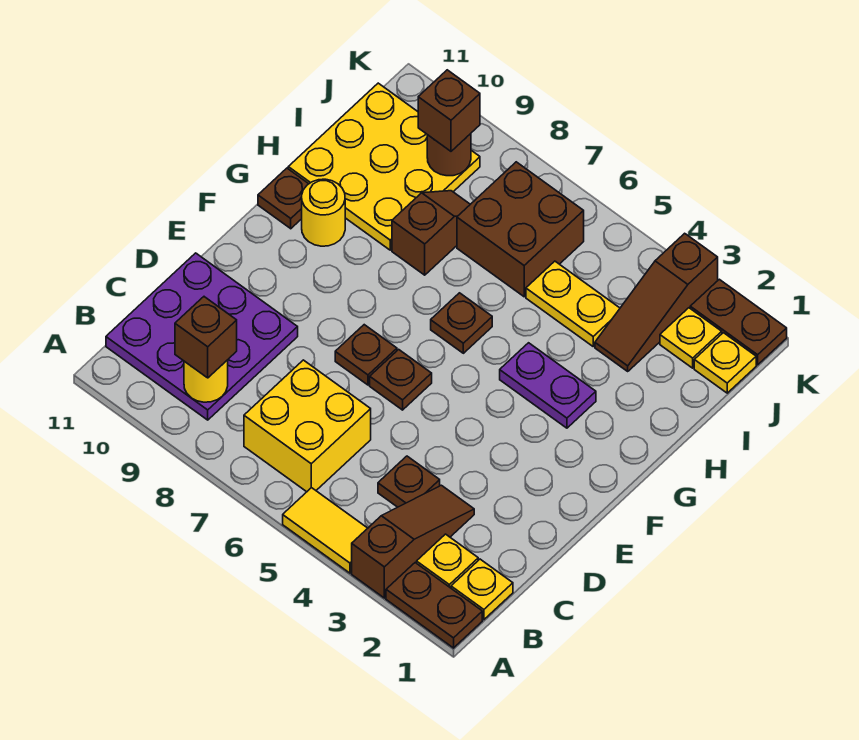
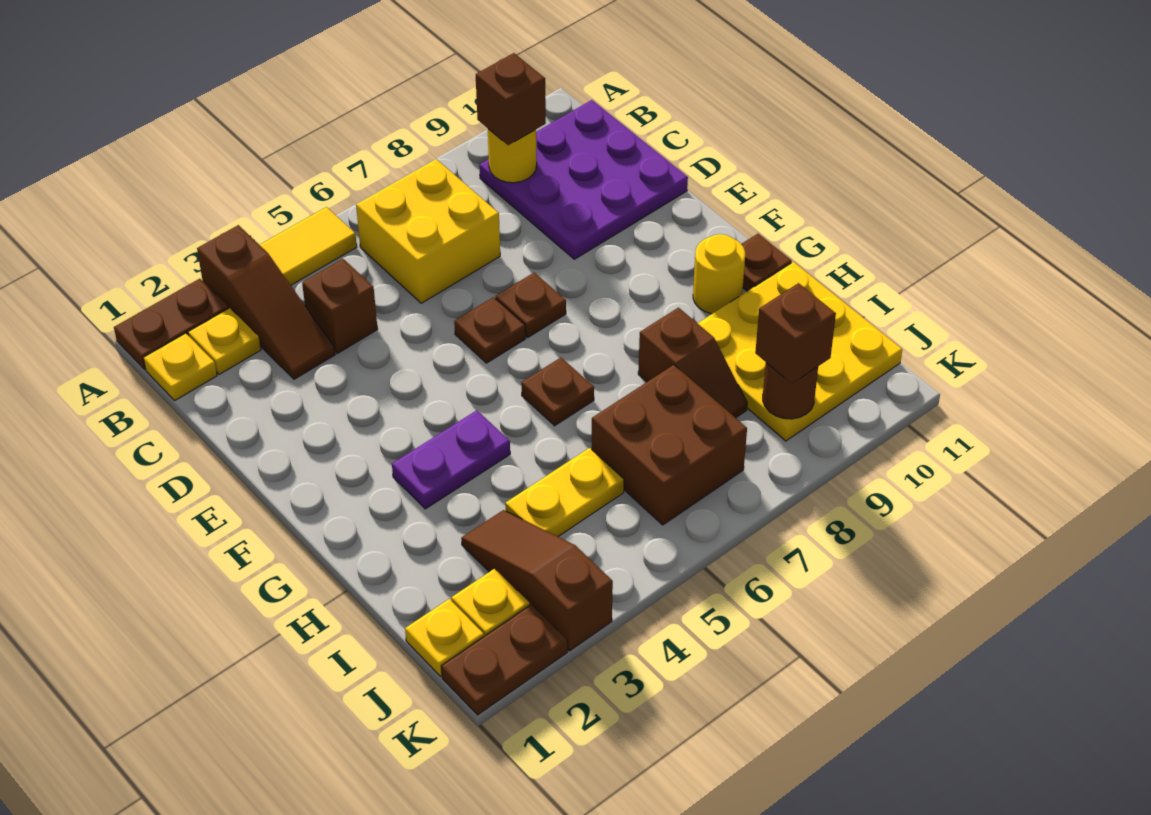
brown plate C4 level 1 -> brown brick C4 level 1

